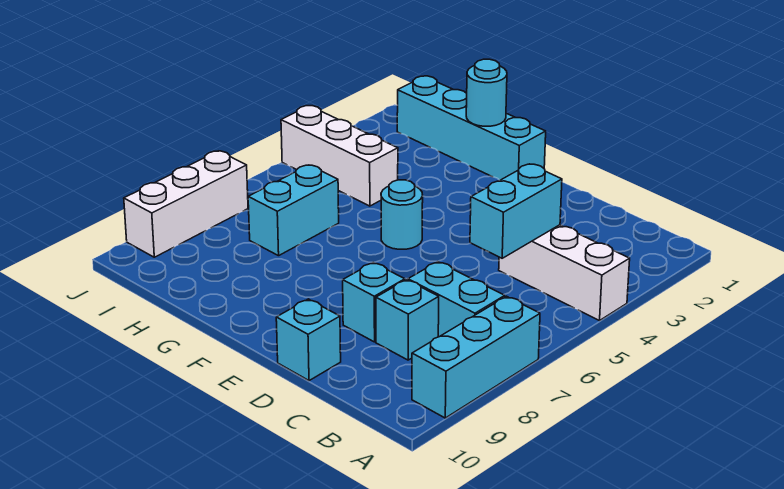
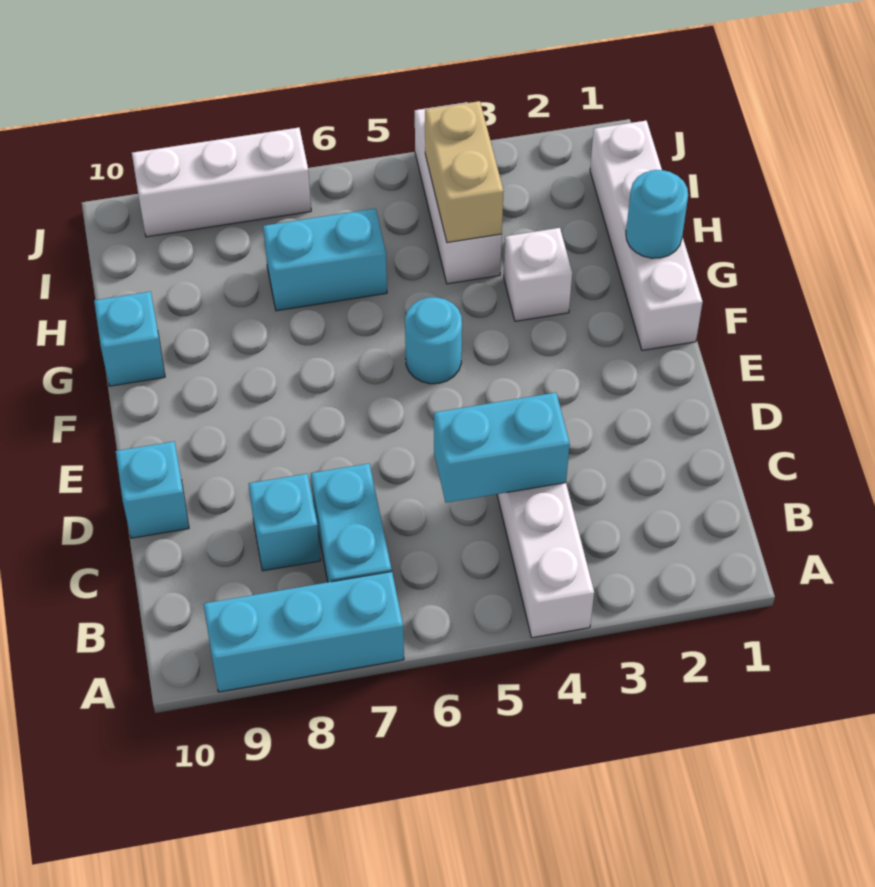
cyan brick D8 level 1 -> cyan brick G10 level 1
cyan brick F1:I1 level 1 -> white brick F1:I1 level 1
none -> white brick G3 level 1
none -> tan brick H4:I4 level 2

